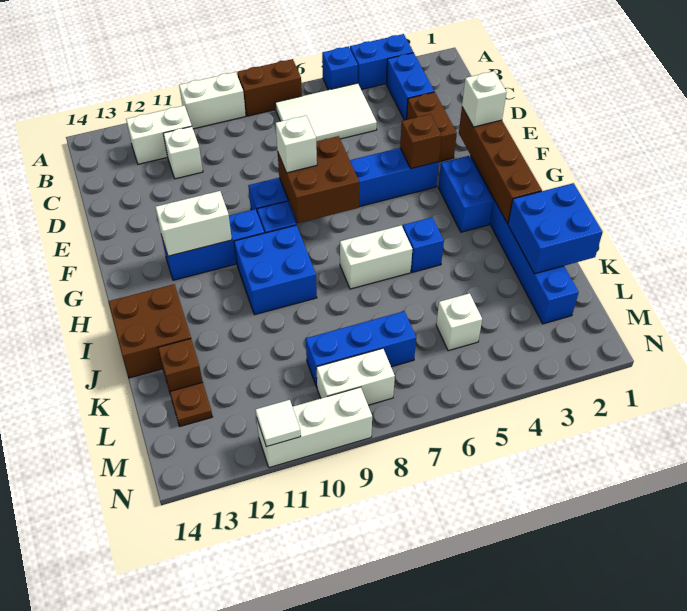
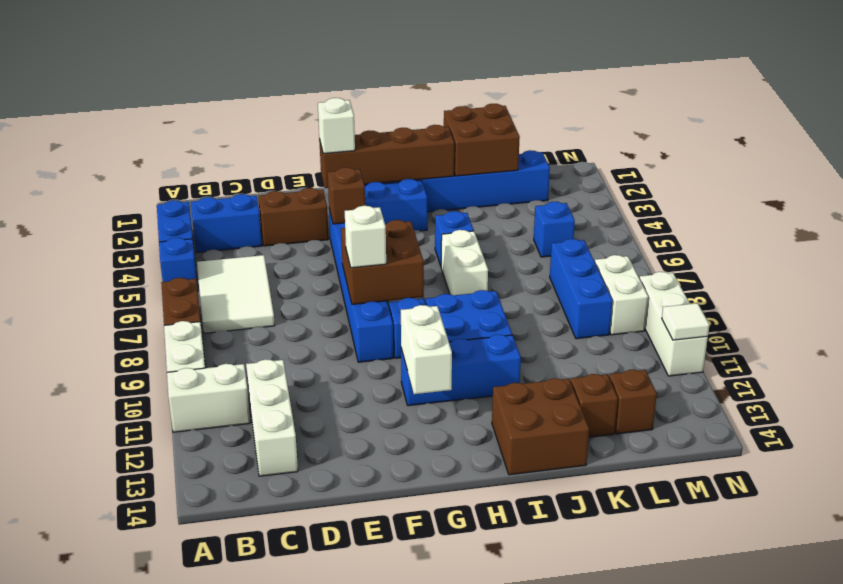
white brick B11:B12 level 1 -> white brick A11:B11 level 1
white brick C11 level 1 -> white brick C11:C13 level 1
blue brick G10:G12 level 1 -> blue brick G11:I11 level 1
blue brick J1:K2 level 2 -> brown brick J1:K2 level 2
white brick L5 level 1 -> blue brick L5 level 1
brown plate L13 level 1 -> brown brick L13 level 1

